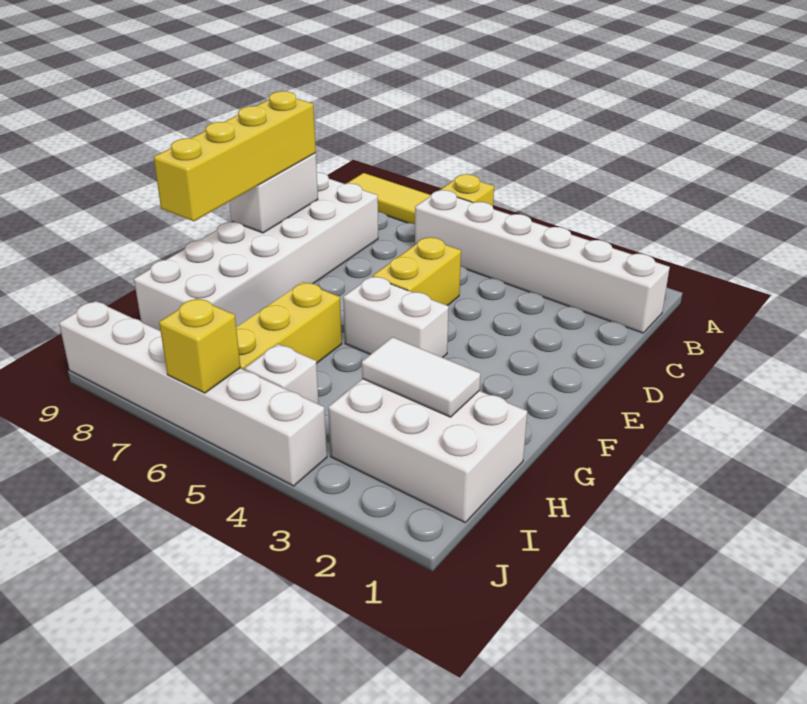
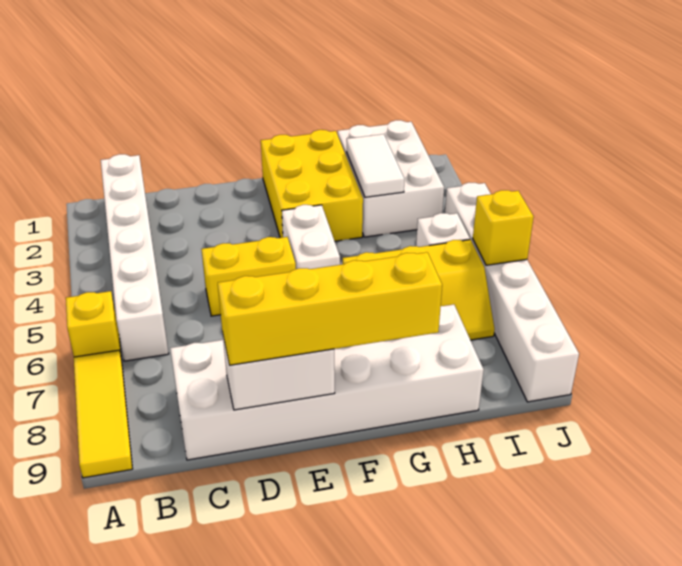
none -> yellow brick F1:G3 level 1

